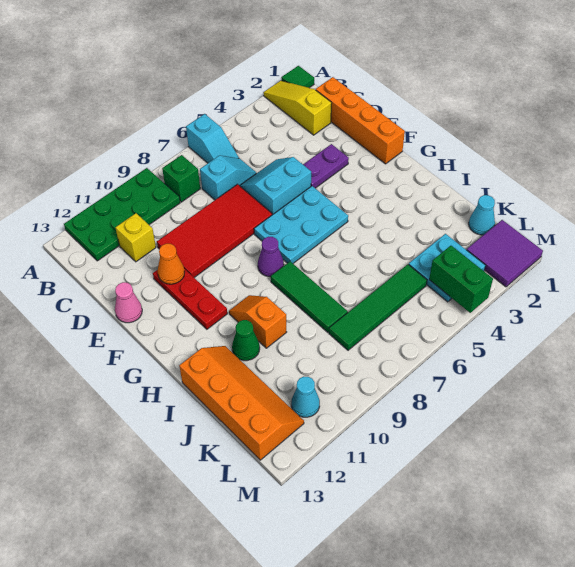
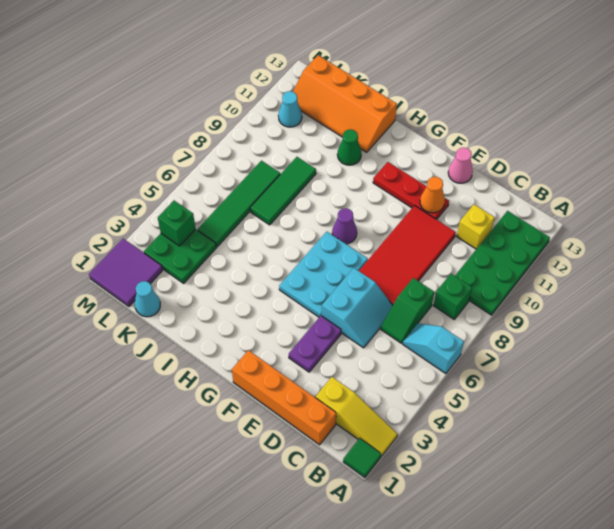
cyan slope C6:C7 level 1 top 7 -> green slope C6:C7 level 1 top 7
green tile H8:J8 level 1 -> green tile J7:J9 level 1
orange slope H10:I10 level 1 top I -> none
cyan plate K3:L4 level 1 -> green plate K3:L4 level 1
green brick L4:M4 level 2 -> green brick L4 level 2

